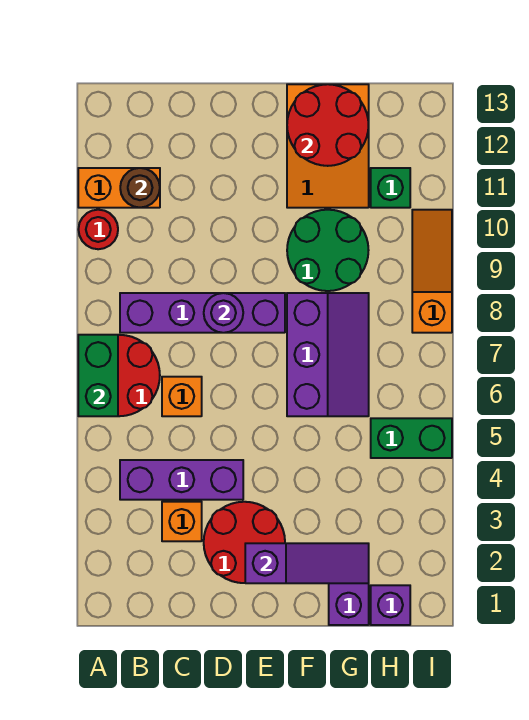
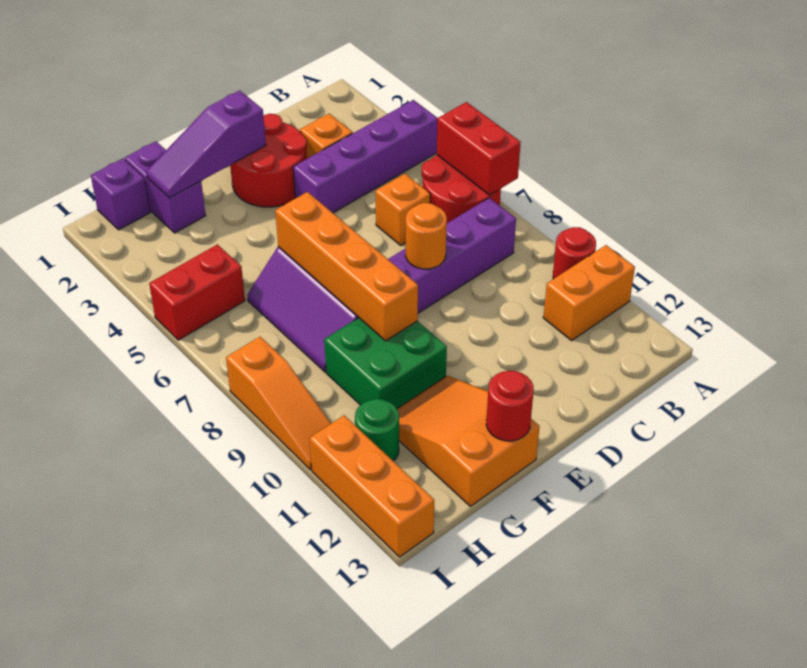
green brick A6:A7 level 2 -> red brick A6:A7 level 2
purple brick B4:D4 level 1 -> purple brick A4:D4 level 1
brown round brick B11 level 2 -> none
purple round brick D8 level 2 -> orange round brick D8 level 2
none -> orange brick F6:F9 level 2
green round brick F9:G10 level 1 -> green brick F9:G10 level 1
red round brick F12:G13 level 2 -> red round brick F13 level 2
green brick H5:I5 level 1 -> red brick H5:I5 level 1
green brick H11 level 1 -> green round brick H11 level 1
none -> orange brick I11:I13 level 1

